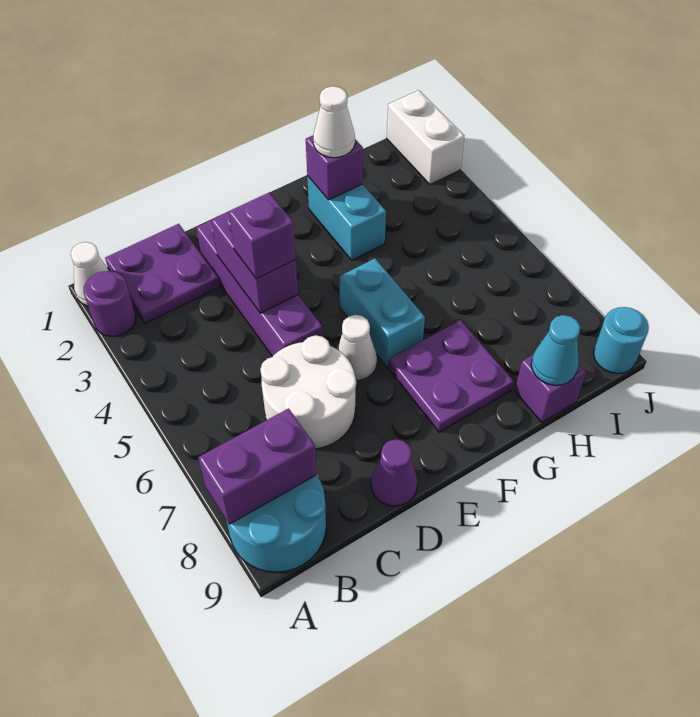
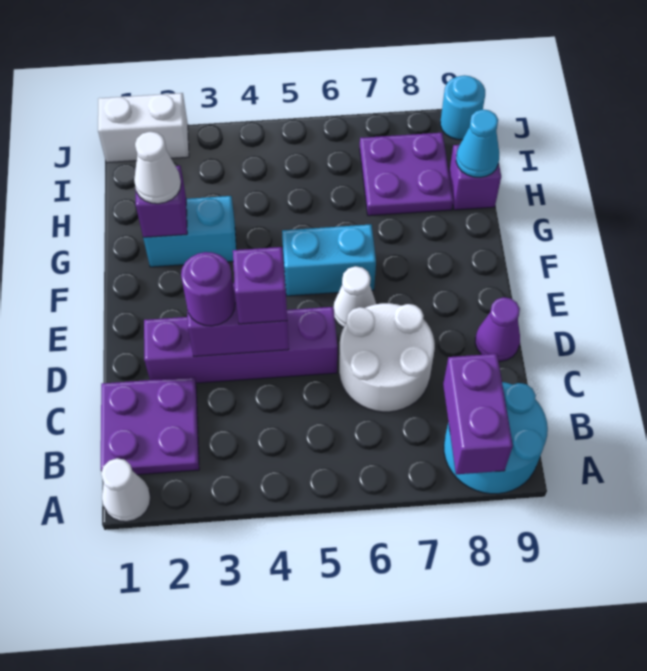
purple round brick A2 level 1 -> purple round brick D3 level 3
purple plate F7:G8 level 1 -> purple plate H7:I8 level 1

